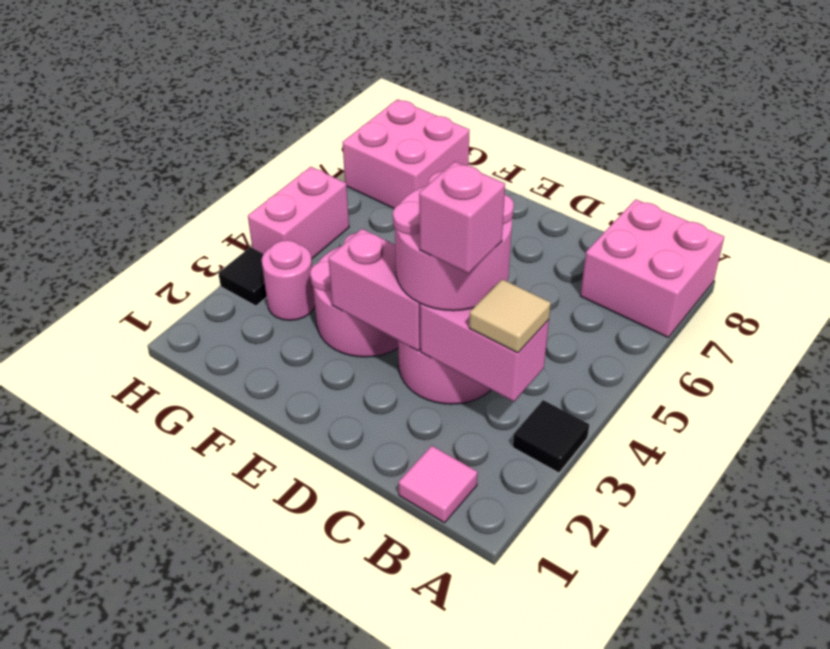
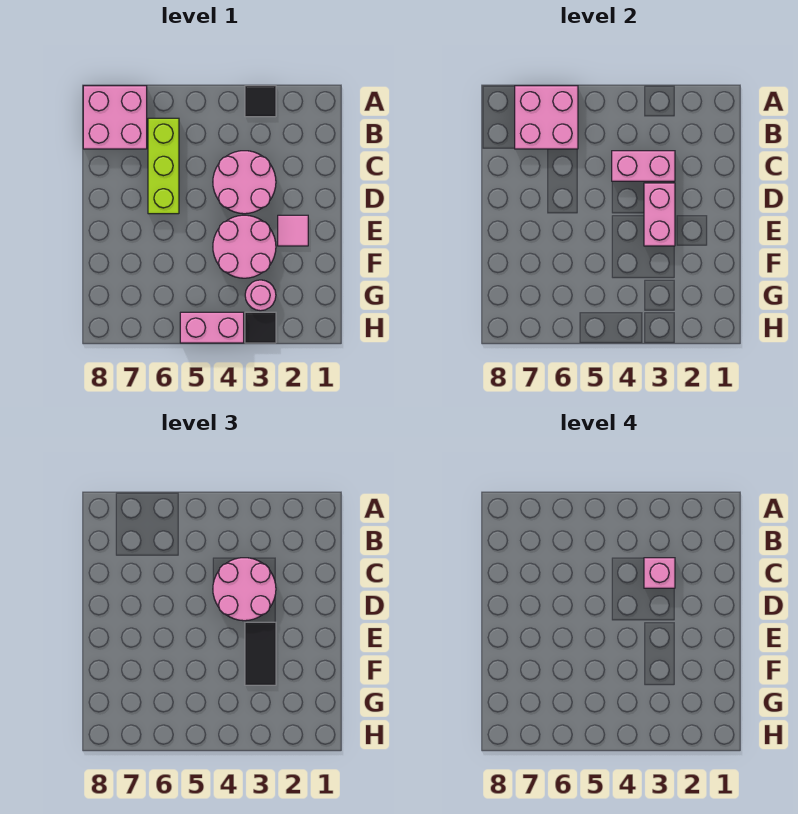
pink tile B1 level 1 -> pink tile E2 level 1
pink brick B3:C3 level 2 -> pink brick C3:C4 level 2
tan tile B3 level 3 -> none
none -> lime brick B6:D6 level 1
none -> black tile E3:F3 level 3
pink brick G7:H8 level 1 -> pink brick A6:B7 level 2

